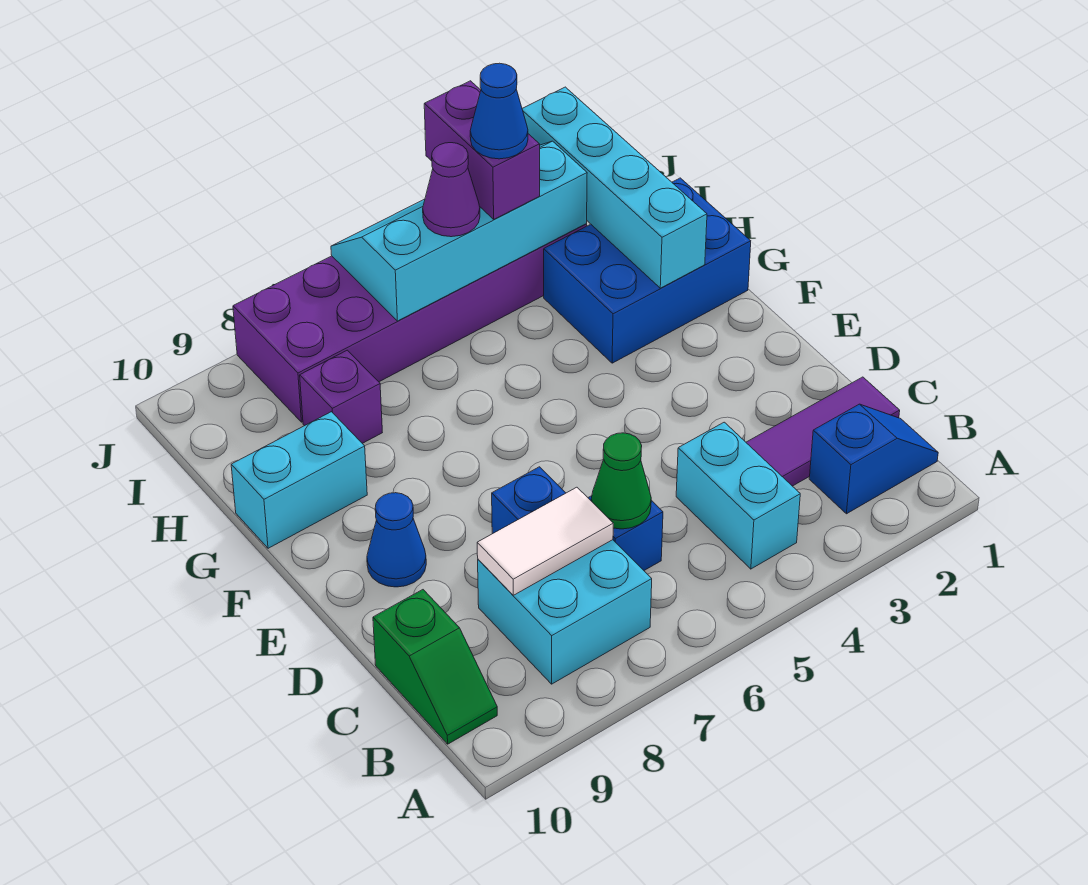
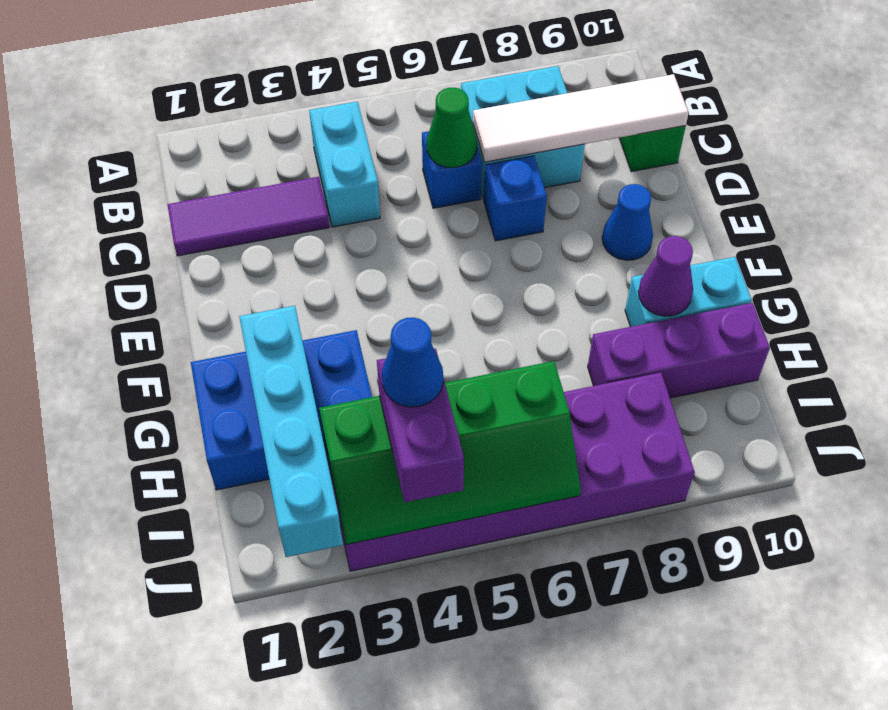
blue slope B1:B2 level 1 top 2 -> none
white tile C7:C8 level 2 -> white tile C7:C10 level 2
purple brick H8 level 1 -> purple brick H8:H10 level 1
cyan slope I3:J6 level 2 top I -> green slope I3:J6 level 2 top I
purple cone I5 level 3 -> purple cone G9 level 2

